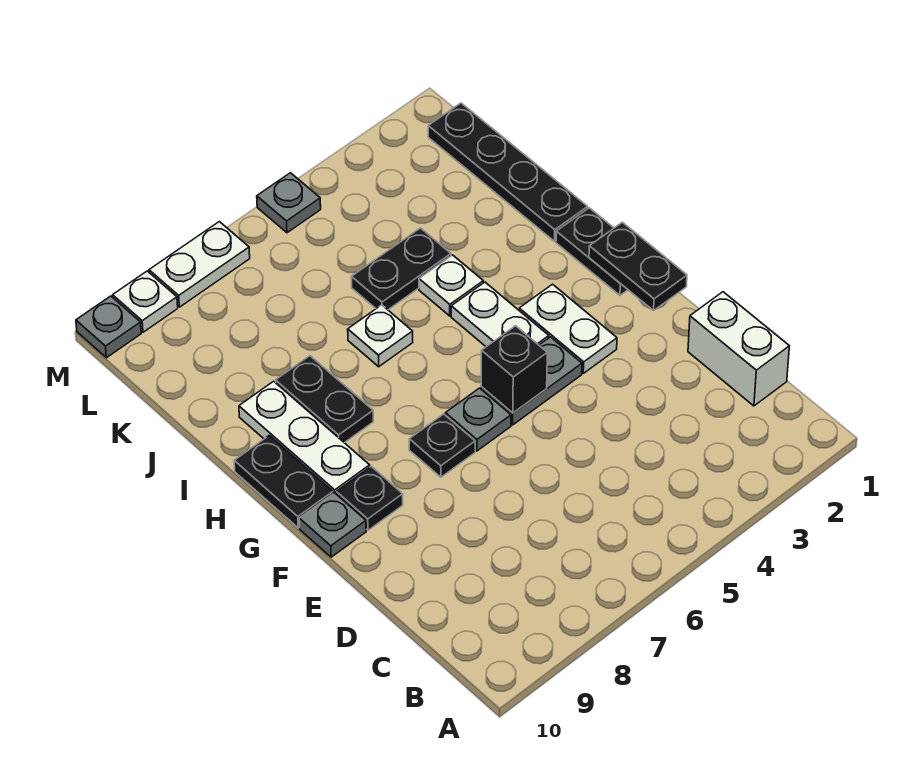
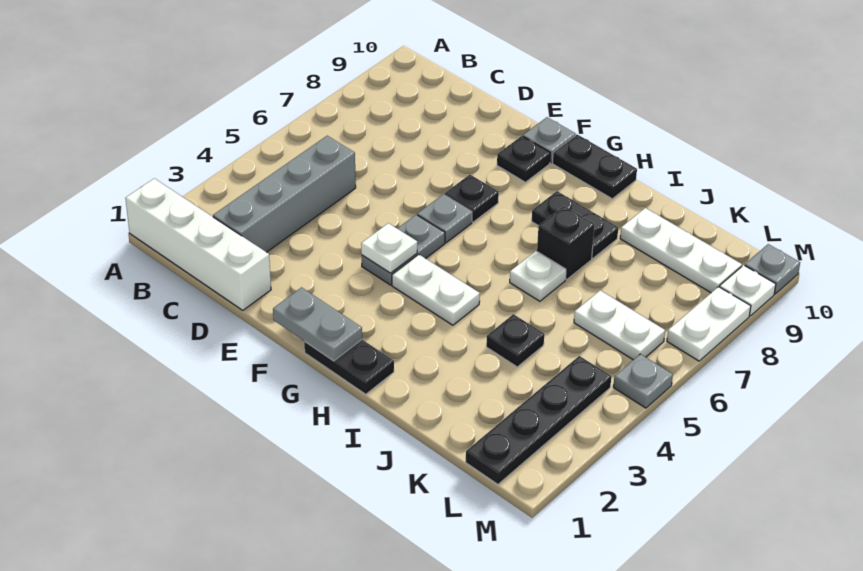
white brick C1:D1 level 1 -> white brick A1:D1 level 1
none -> grey brick C2:C5 level 1
black plate F1:G1 level 2 -> grey plate F1:G1 level 2
white plate F3:G3 level 1 -> white plate K6:L6 level 1
black brick F5 level 2 -> black brick I7 level 1
white plate G9:I9 level 1 -> white plate J9:L9 level 1
black plate I1:L1 level 1 -> black plate L1:L4 level 1
white plate I4 level 1 -> white plate F4 level 2
black plate J4:J5 level 1 -> black plate J4 level 1

